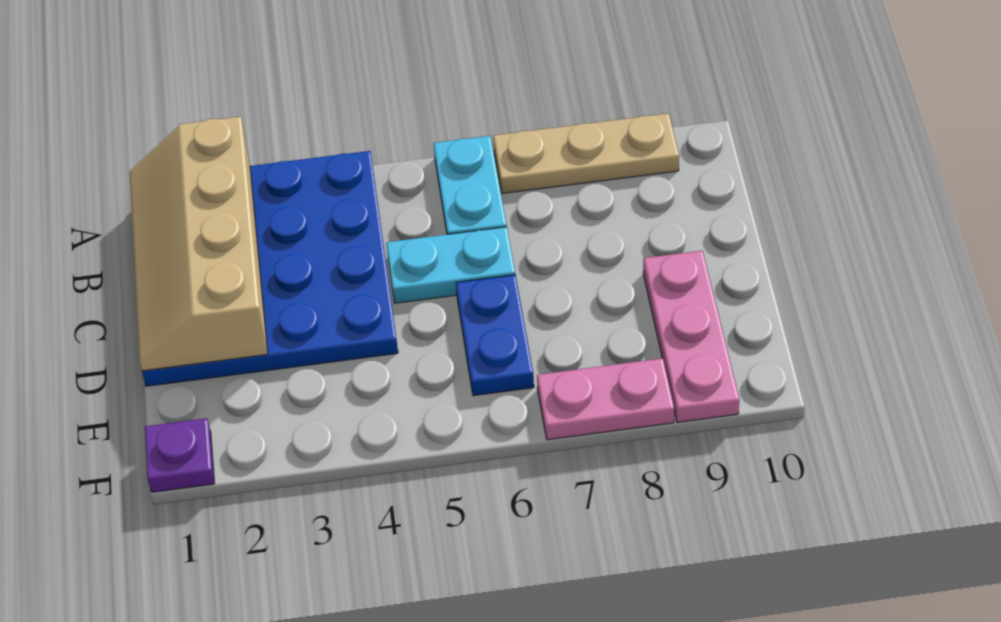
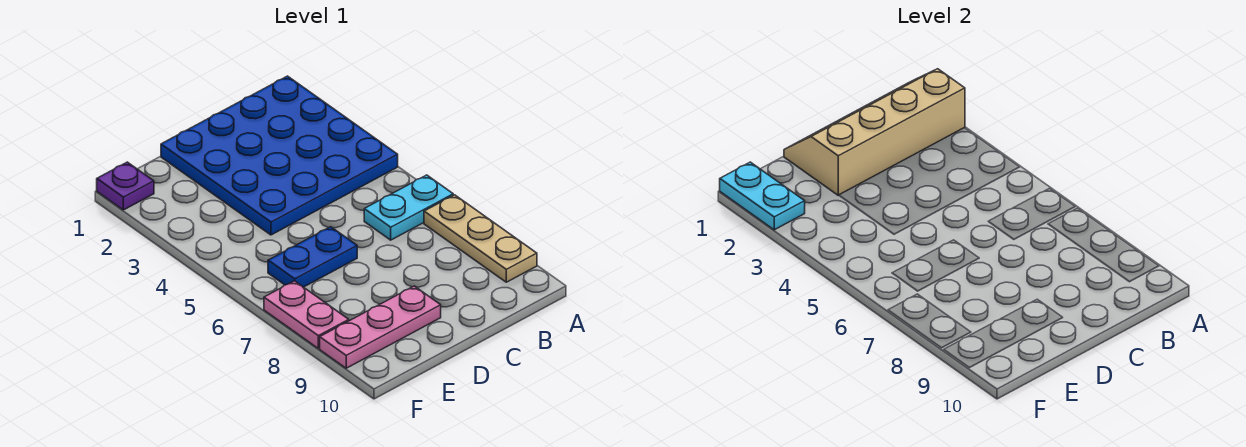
cyan plate C5:C6 level 1 -> cyan plate F1:F2 level 2

